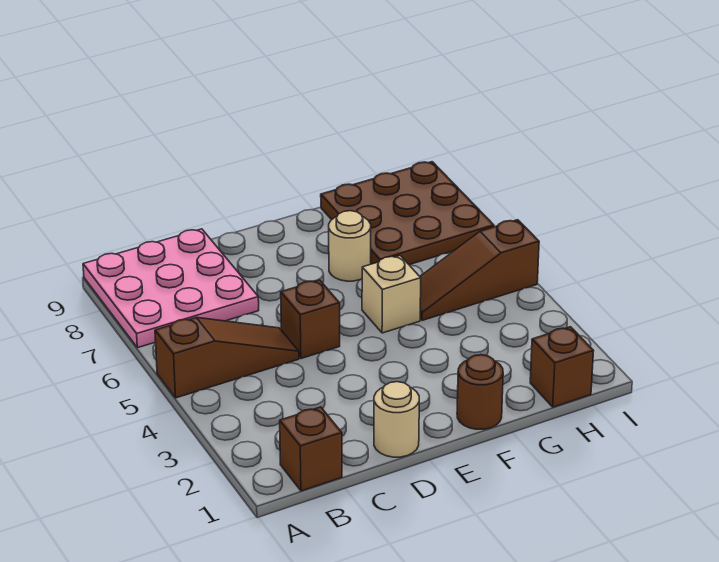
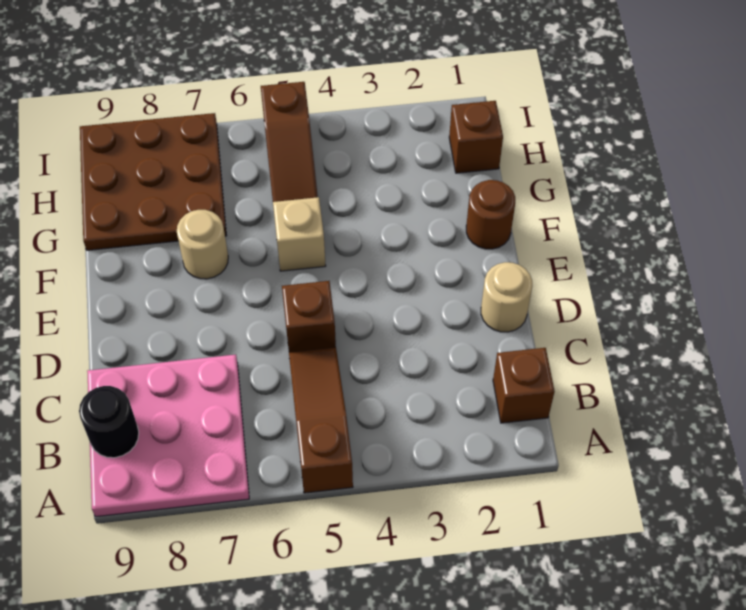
none -> black round brick B9 level 2

